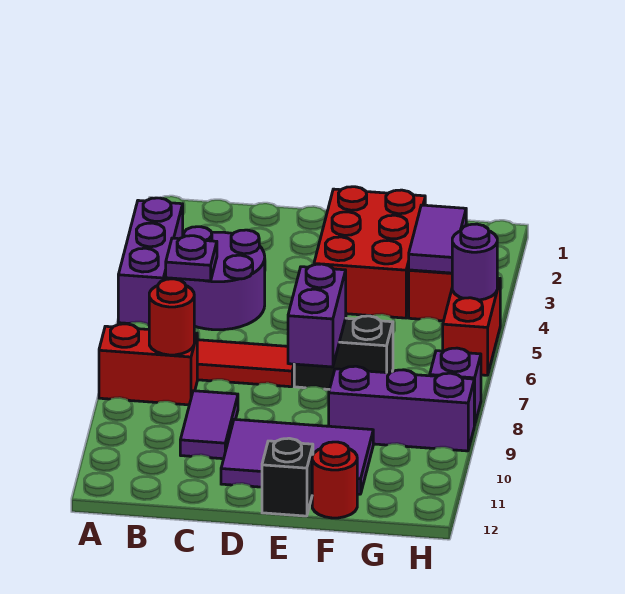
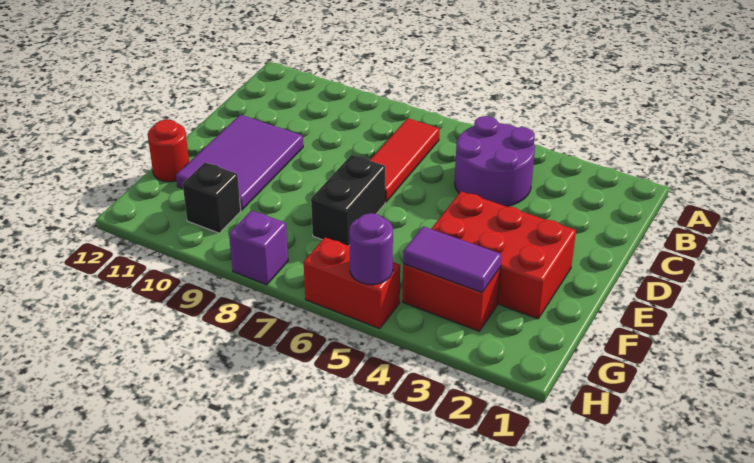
purple brick A3:A5 level 1 -> none
red brick A8:B8 level 1 -> none
purple plate B5 level 2 -> none
red round brick B8 level 2 -> none
purple tile C9:C10 level 1 -> none
purple brick E7:E8 level 2 -> none
black brick E12 level 1 -> black brick G10 level 1
purple brick F9:H9 level 1 -> none

